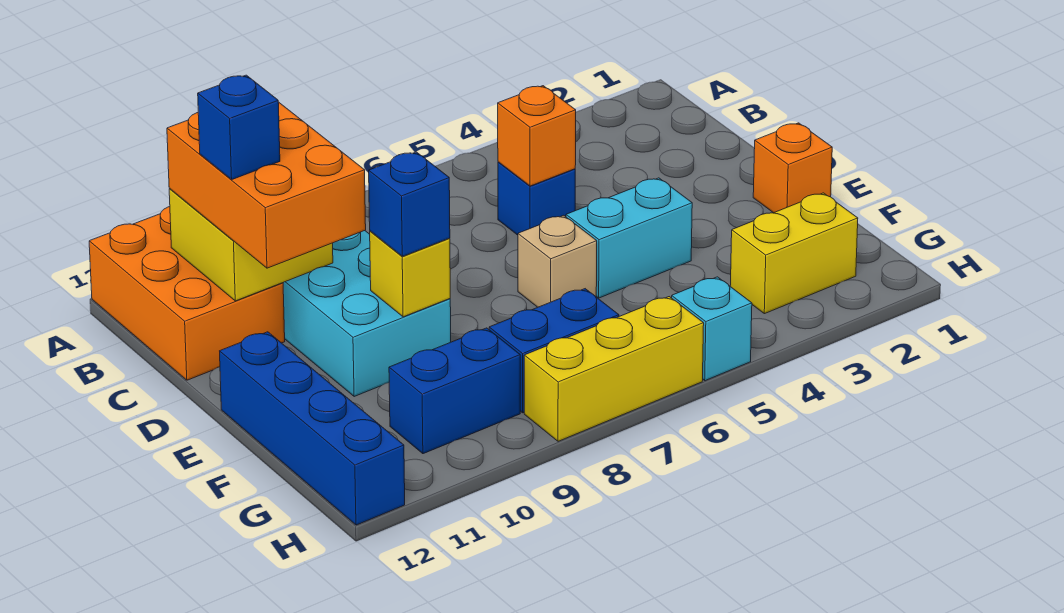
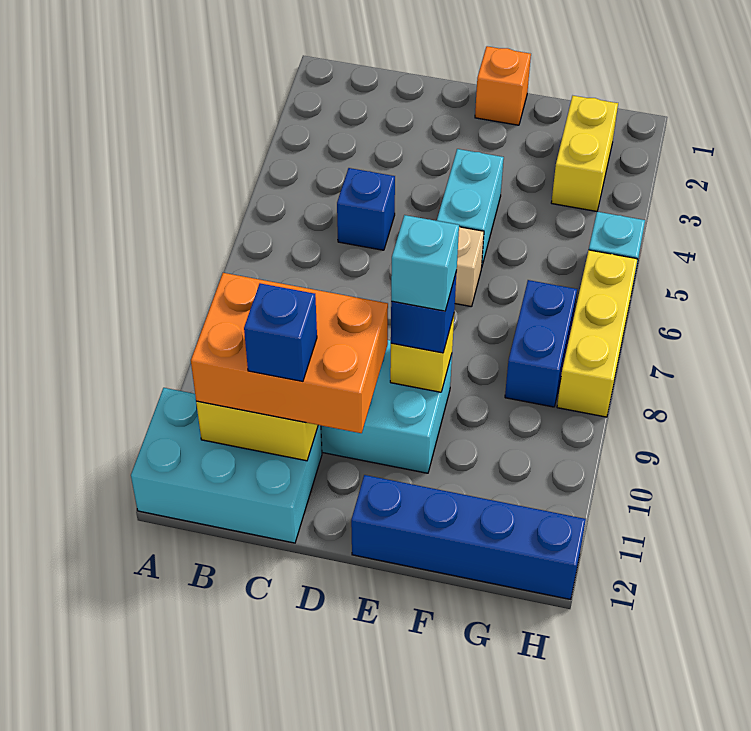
orange brick A11:C12 level 1 -> cyan brick A11:C12 level 1
orange brick C5 level 2 -> none
none -> cyan brick E9 level 4
blue brick G9:G10 level 1 -> none

